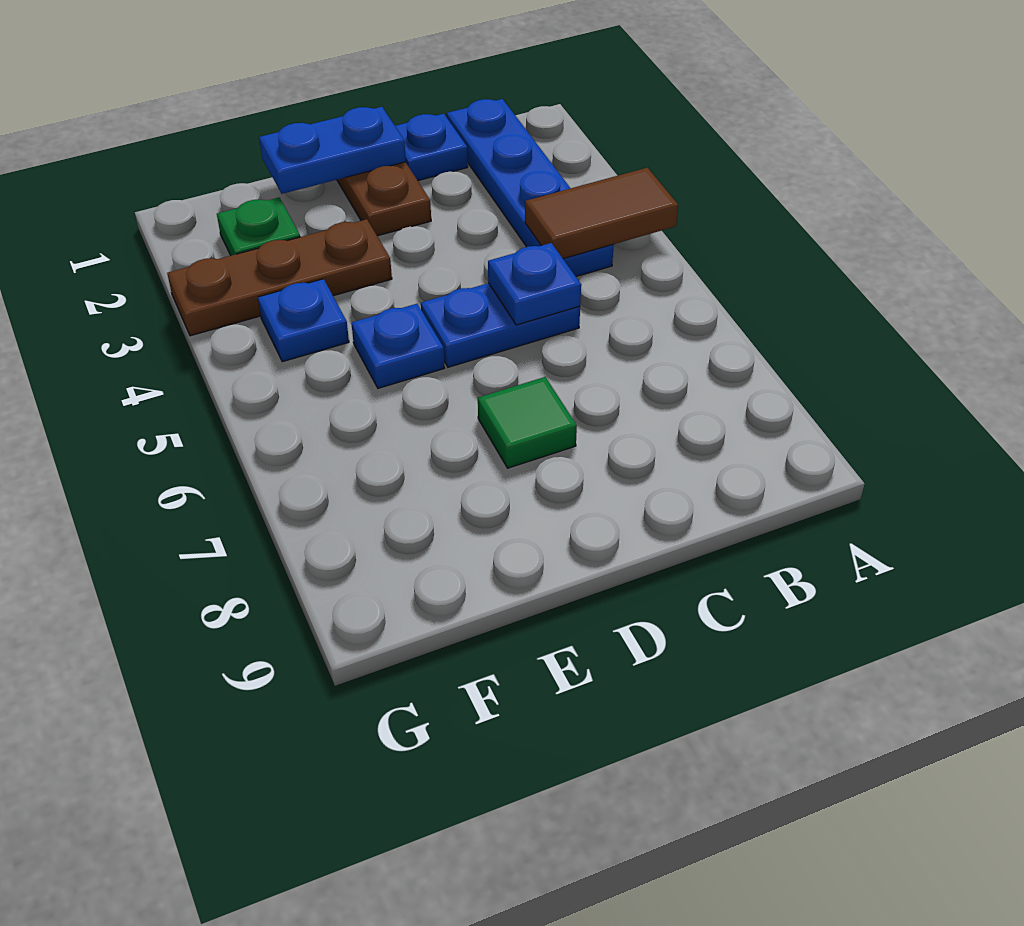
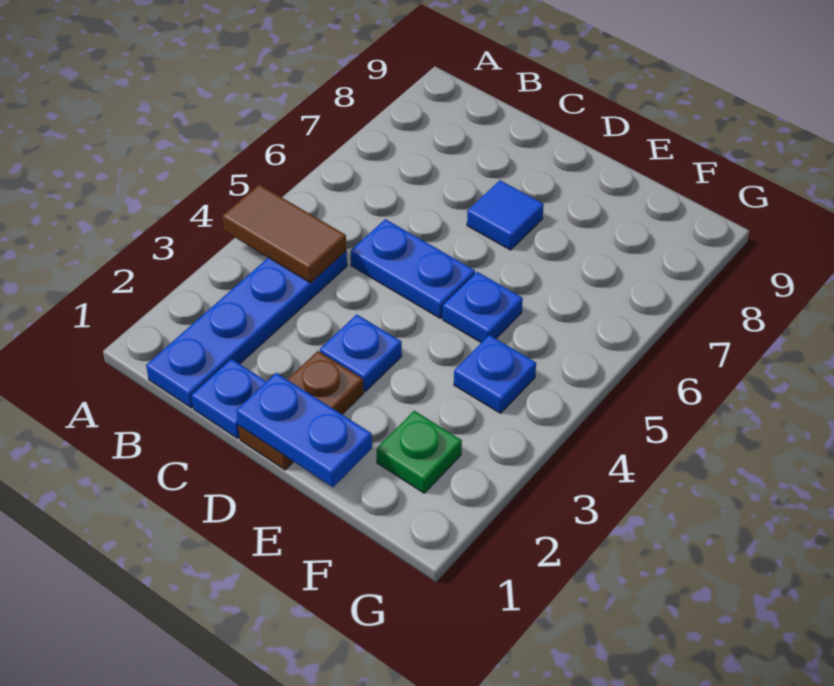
blue plate C5 level 2 -> blue plate D3 level 1
green tile D7 level 1 -> blue tile D7 level 1
brown plate E3:G3 level 1 -> none

